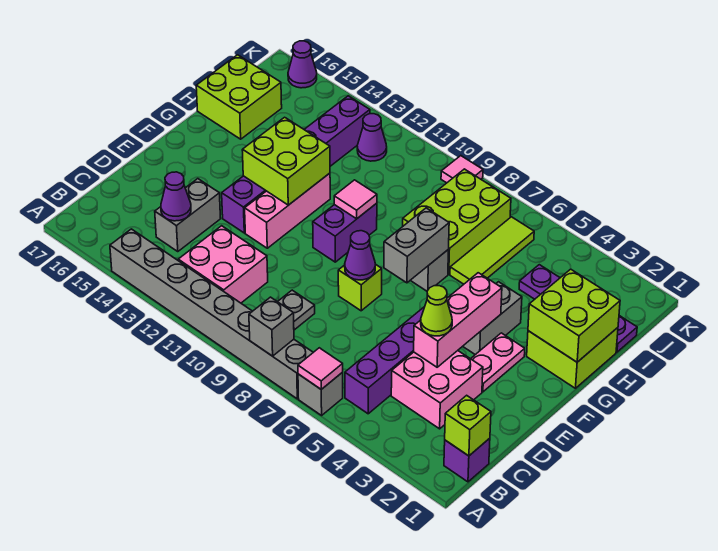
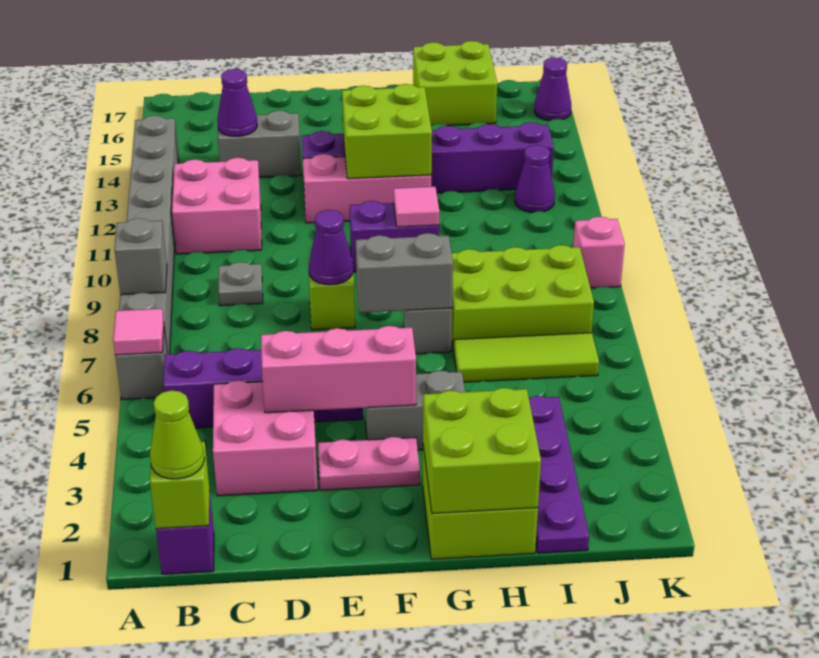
lime cone D4 level 3 -> lime cone B1 level 3
pink tile K9 level 1 -> pink brick K9 level 1

